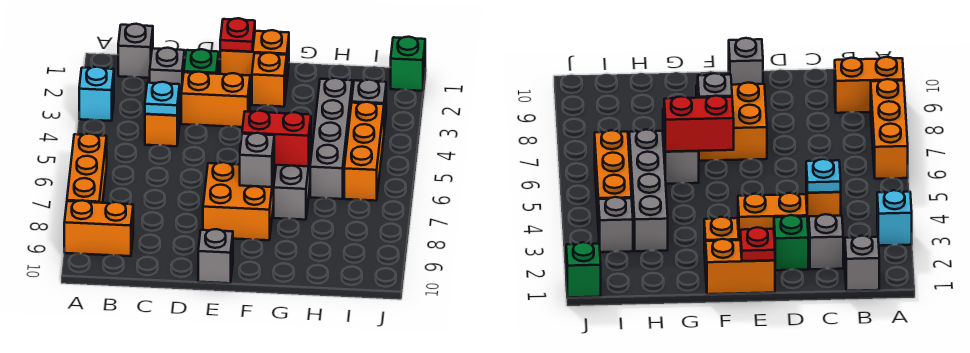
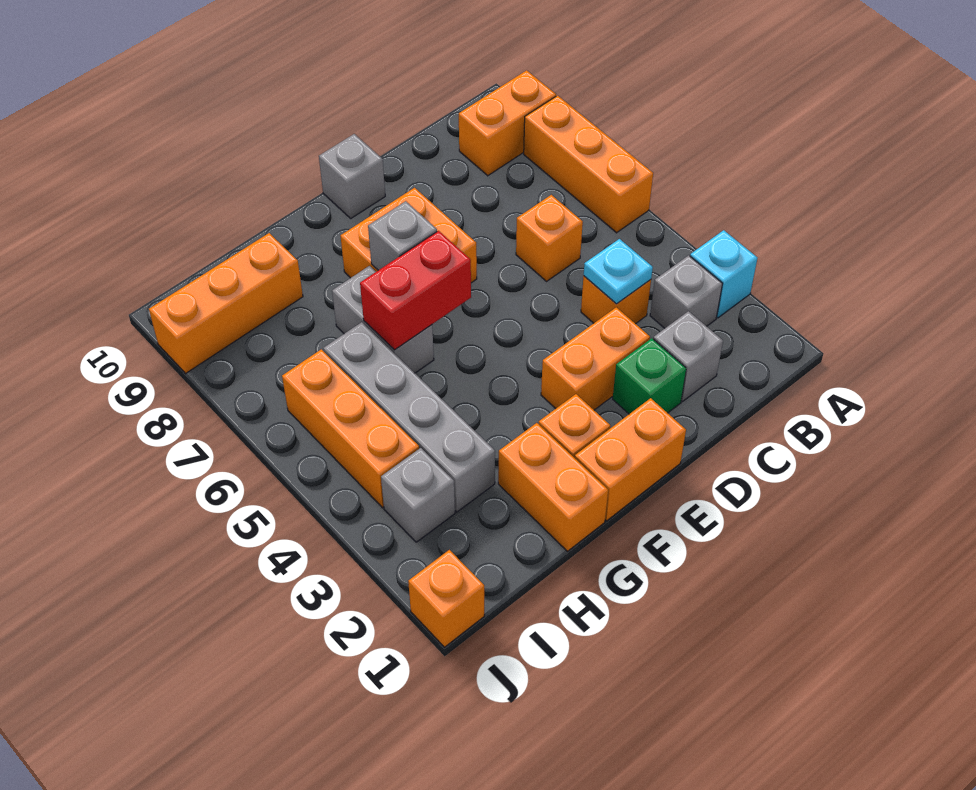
grey brick B1 level 1 -> grey brick B3 level 1
none -> orange brick C6 level 1
red plate E1 level 2 -> none
none -> orange brick G1:G2 level 1
none -> orange brick H9:J9 level 1
green brick J1 level 1 -> orange brick J1 level 1

